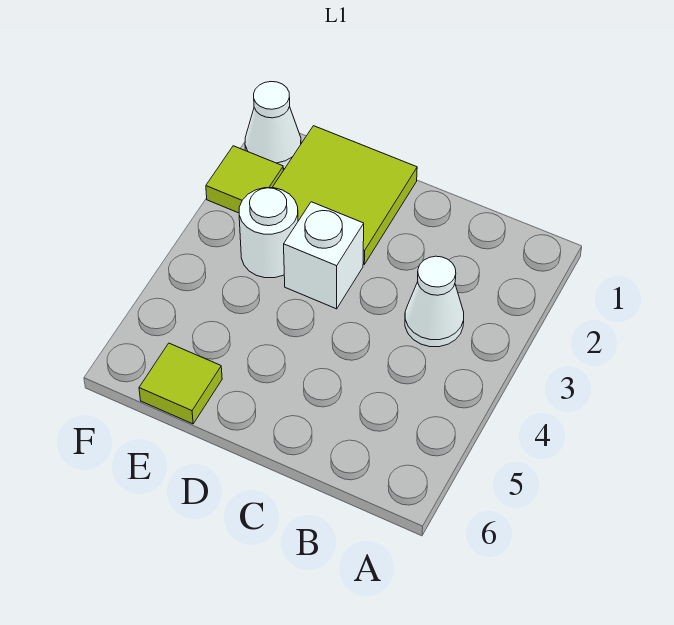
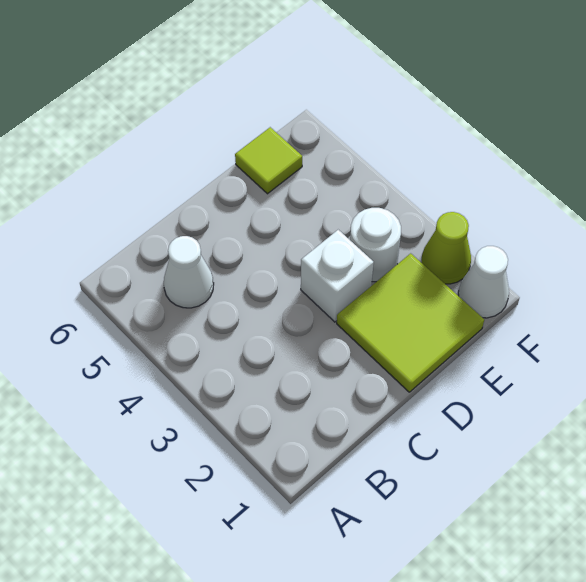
white cone B3 level 1 -> white cone B5 level 1
lime tile F2 level 1 -> lime cone F2 level 1

